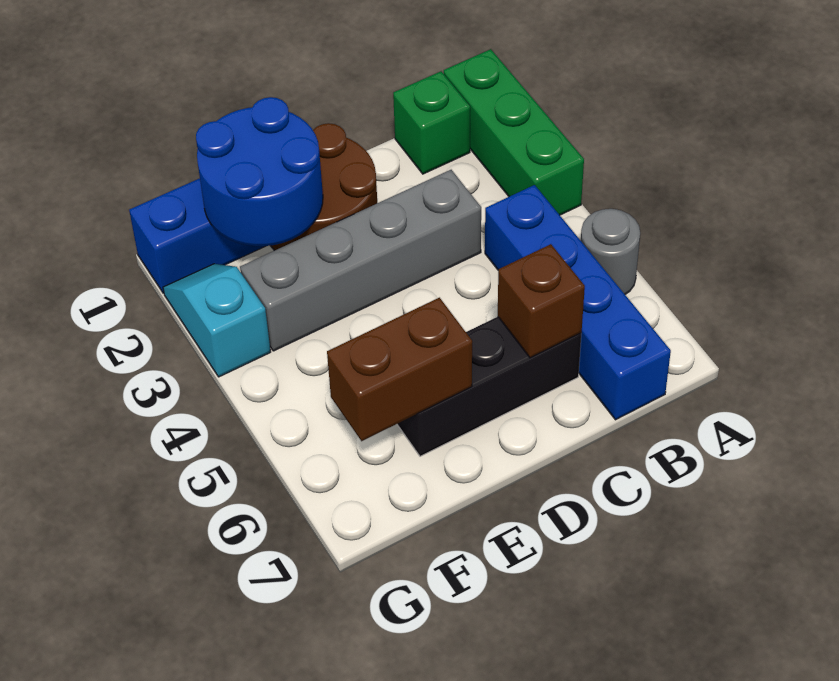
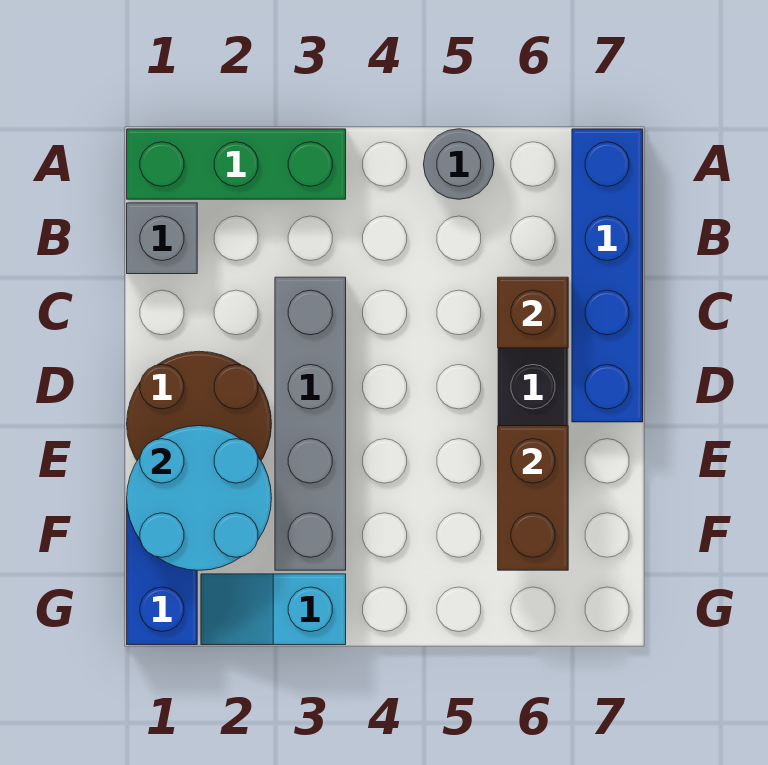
green brick B1 level 1 -> grey brick B1 level 1
blue brick B4:B7 level 1 -> blue brick A7:D7 level 1
blue round brick E1:F2 level 2 -> cyan round brick E1:F2 level 2

